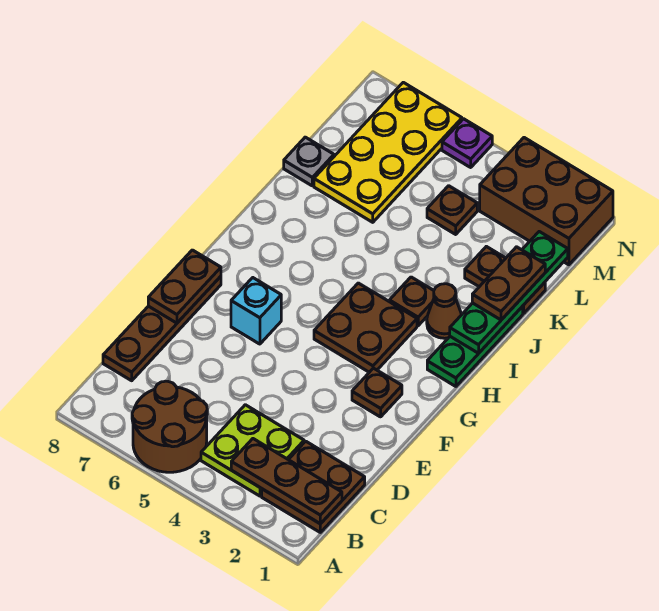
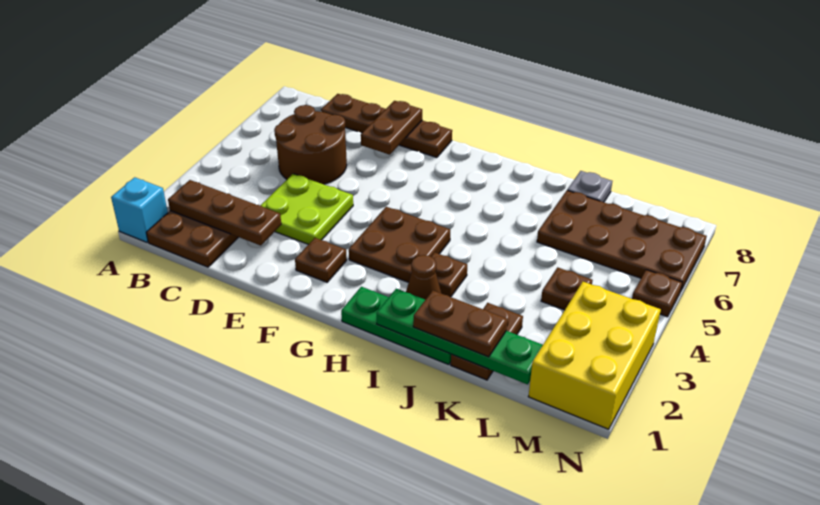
brown round brick A5:B6 level 1 -> brown round brick C5:D6 level 1
brown plate B1:B3 level 2 -> brown plate B2:D2 level 2
lime plate B3:C4 level 1 -> lime plate D3:E4 level 1
brown plate E8:F8 level 2 -> brown plate E7:E8 level 2
cyan brick F6 level 1 -> cyan brick A1 level 1
yellow plate K6:N7 level 1 -> brown plate K6:N7 level 1
brown brick M1:N3 level 1 -> yellow brick M1:N3 level 1
purple plate N5 level 1 -> brown plate N5 level 1

